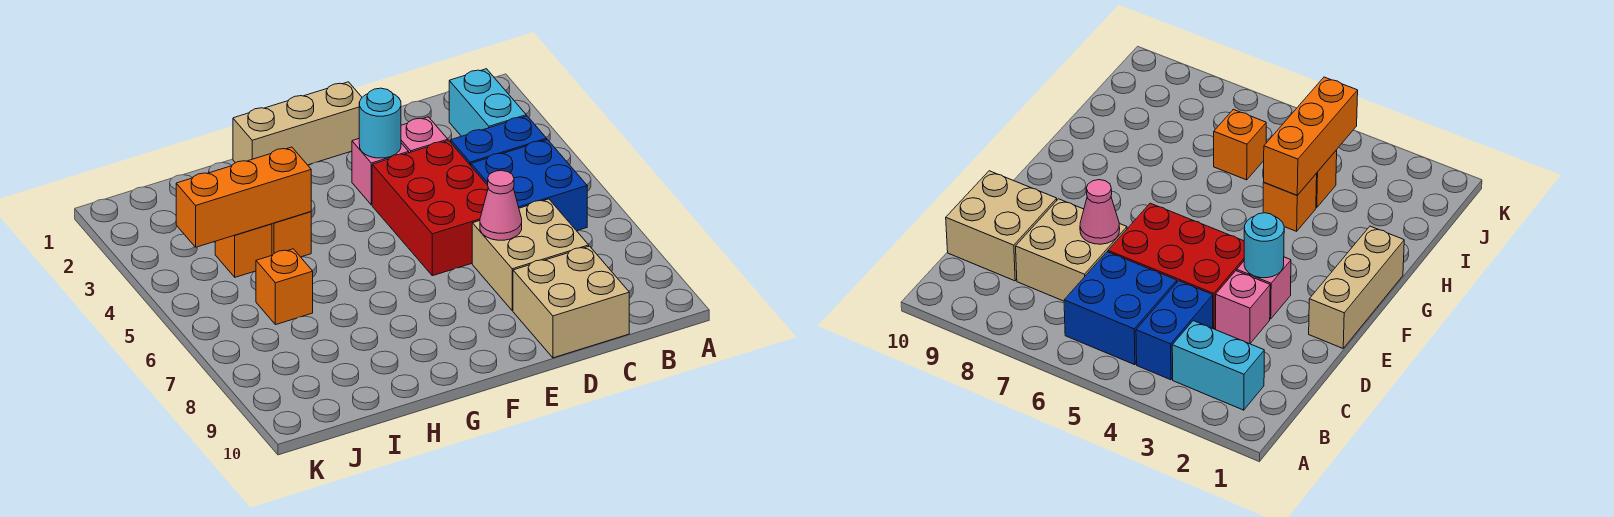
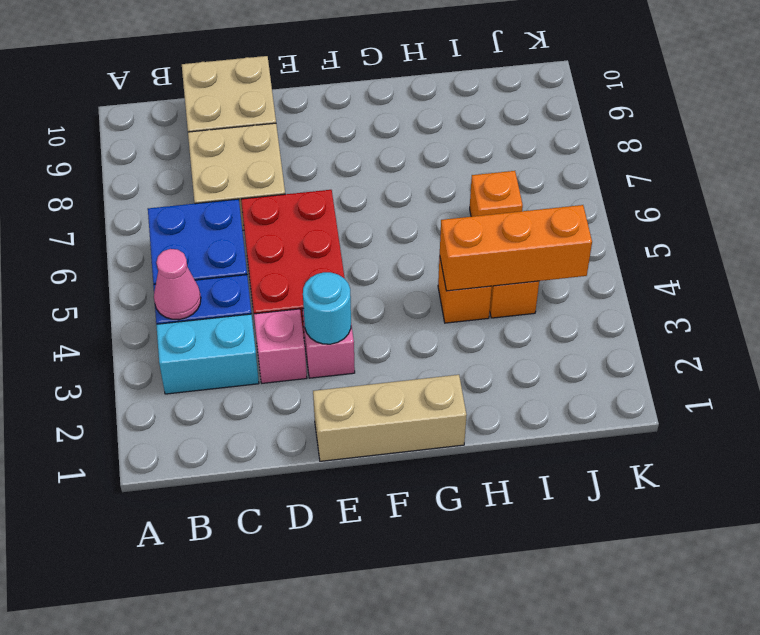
cyan brick B2:B3 level 1 -> cyan brick B3:C3 level 1
pink cone D7 level 2 -> pink cone B4 level 2

